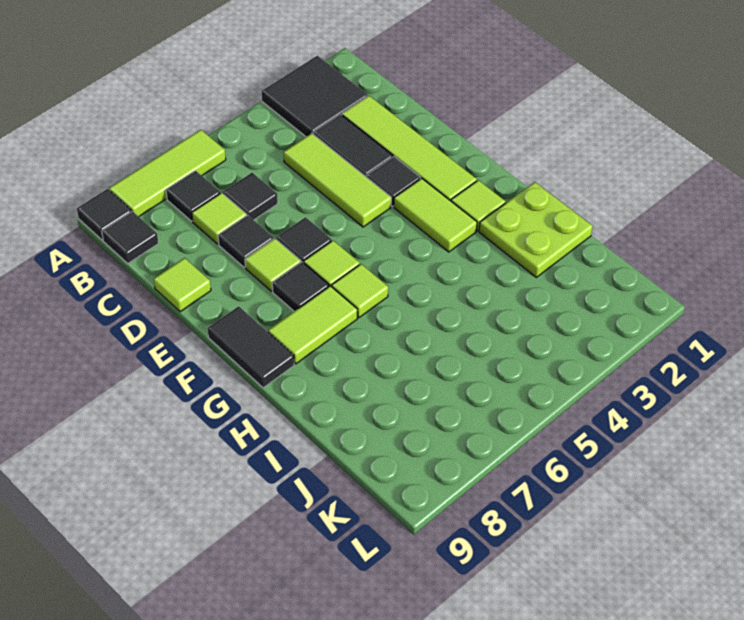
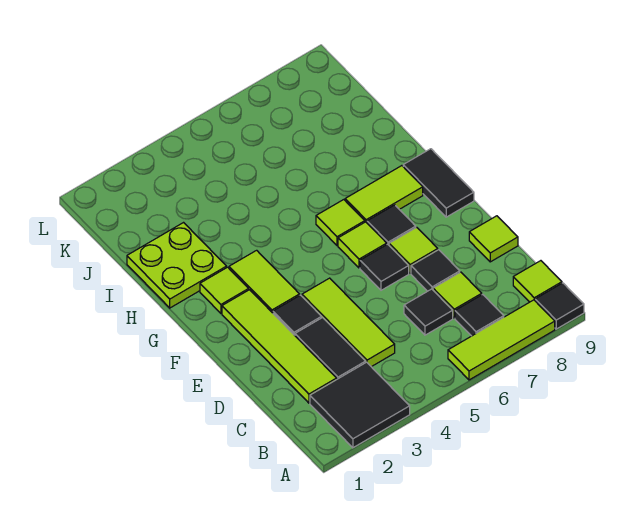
black tile B9 level 1 -> lime tile B9 level 1

